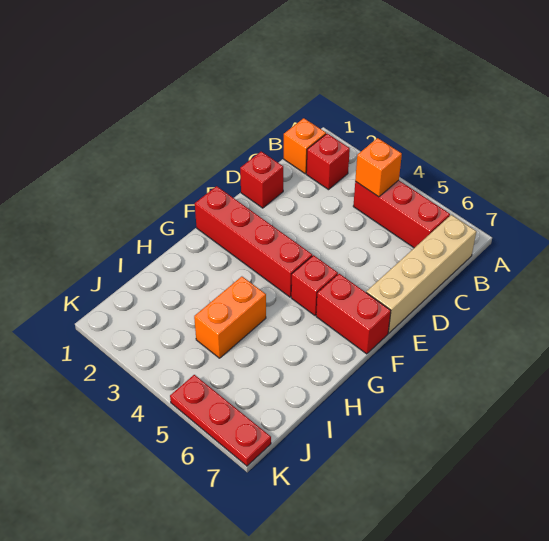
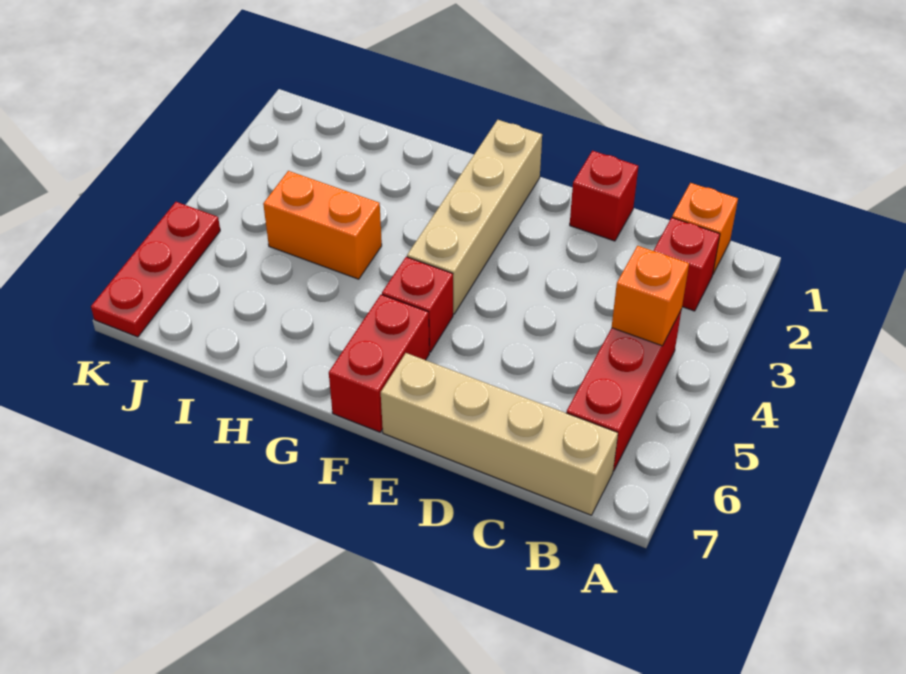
red brick F1:F4 level 1 -> tan brick F1:F4 level 1

